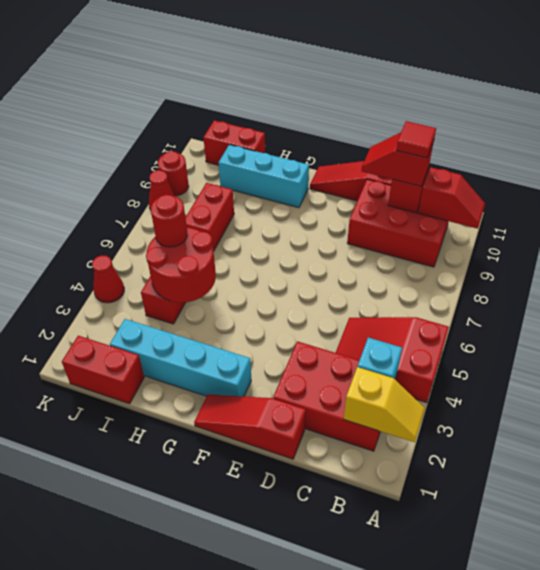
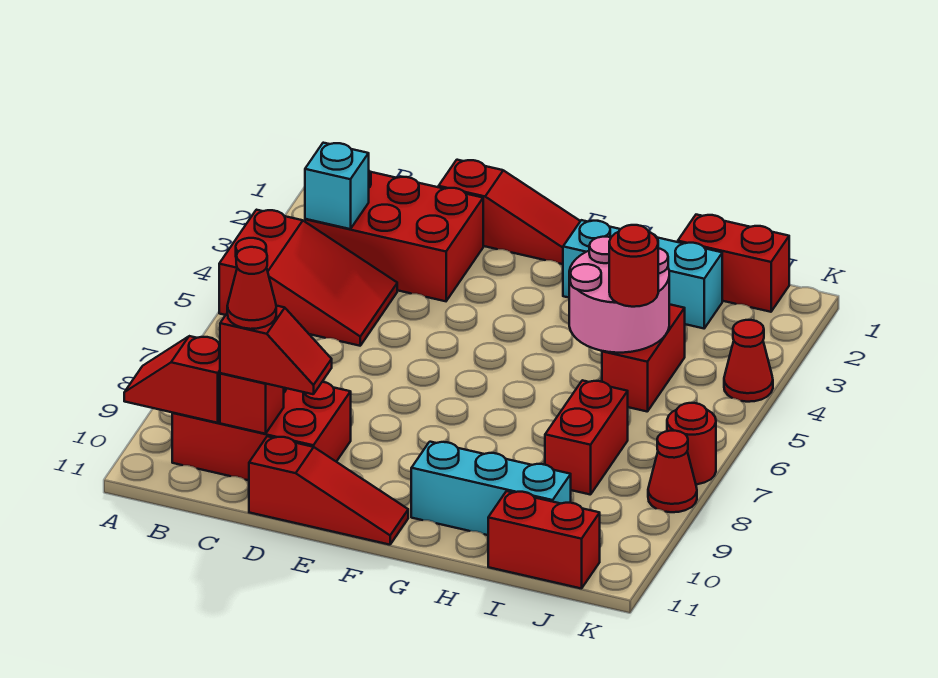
yellow slope A2:B2 level 2 top B -> none
red tile C10 level 4 -> red cone C10 level 4
cyan brick F2:I2 level 1 -> cyan brick G2:I2 level 1
red round brick H4:I5 level 2 -> pink round brick H4:I5 level 2
red round brick K9 level 1 -> red round brick K7 level 1

